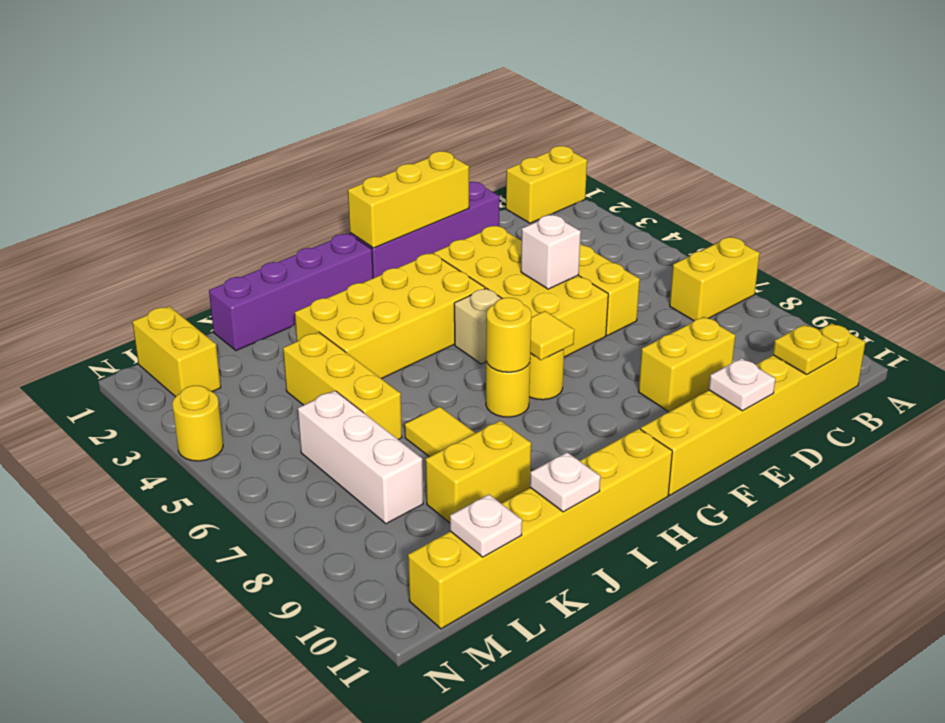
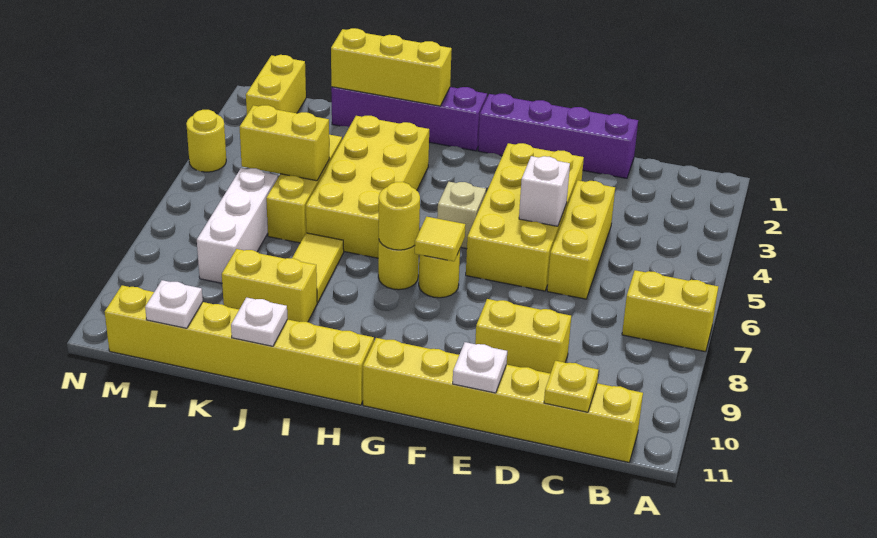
yellow brick A1:B1 level 1 -> yellow brick K5:L5 level 2
yellow brick E1:G1 level 2 -> yellow brick I1:K1 level 2
yellow brick G3:J4 level 1 -> yellow brick I3:J6 level 1

